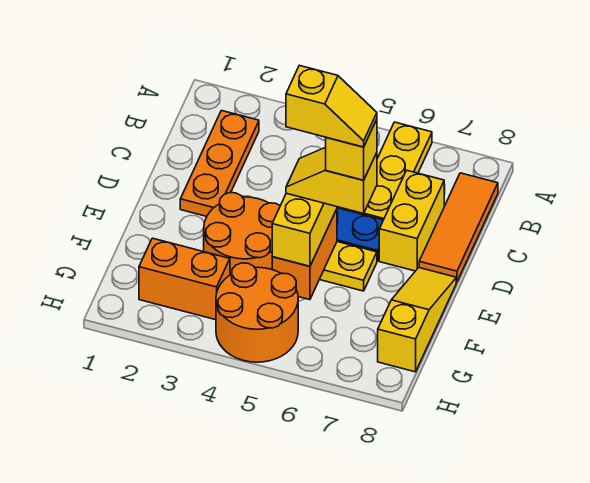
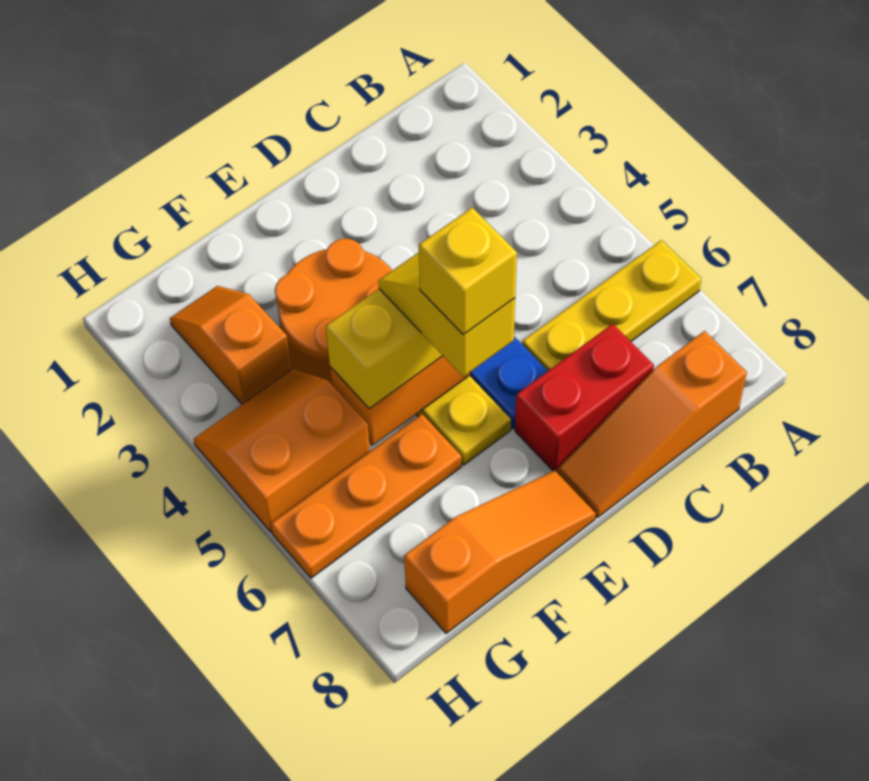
orange plate B2:D2 level 1 -> orange plate F6:H6 level 1
orange tile B8:D8 level 1 -> orange slope B8:D8 level 1 top B
yellow brick C7:D7 level 1 -> red brick C7:D7 level 1
yellow slope E5:E6 level 6 top 5 -> none
yellow slope E8:G8 level 1 top G -> orange slope E8:G8 level 1 top G
orange brick G2:G3 level 1 -> orange slope G2:G3 level 1 top 3
orange round brick G4:H5 level 1 -> orange slope G4:H5 level 1 top 5

